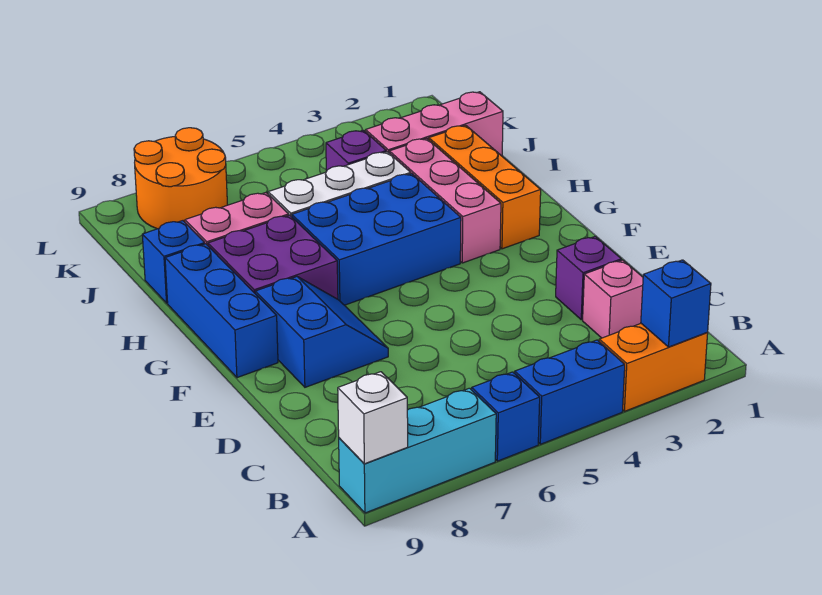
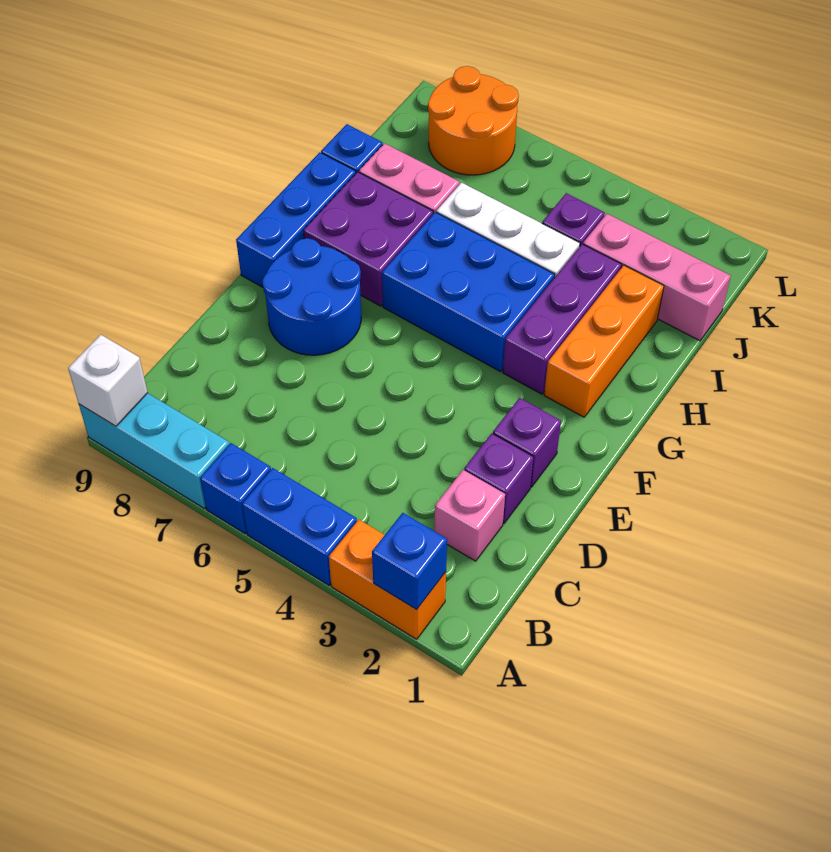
none -> purple brick E2 level 1
blue slope E7:F8 level 1 top 8 -> blue round brick E7:F8 level 1
pink brick G3:I3 level 1 -> purple brick G3:I3 level 1

